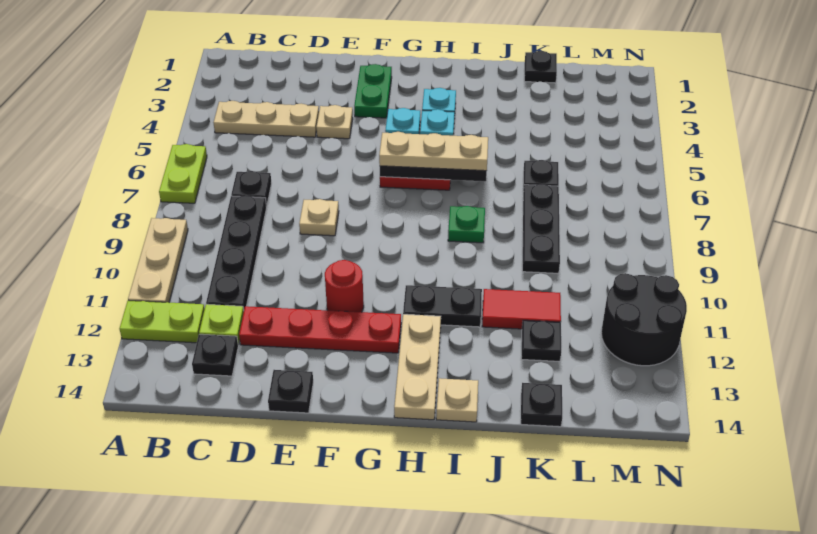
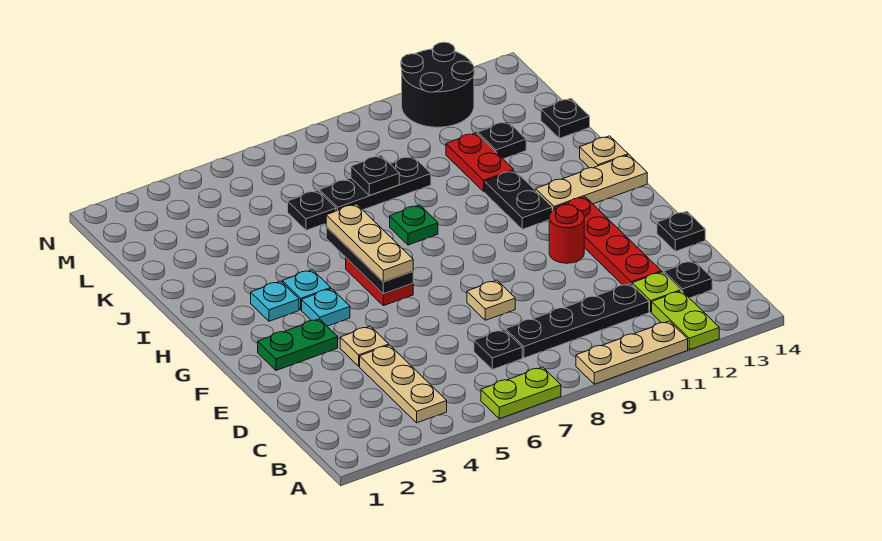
red tile J11:K11 level 1 -> red plate J11:K11 level 1
black plate K1 level 1 -> black plate K8 level 2

